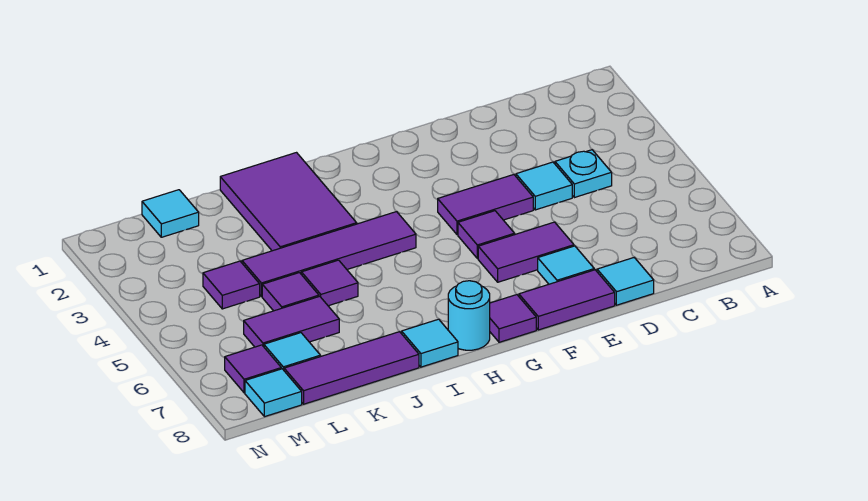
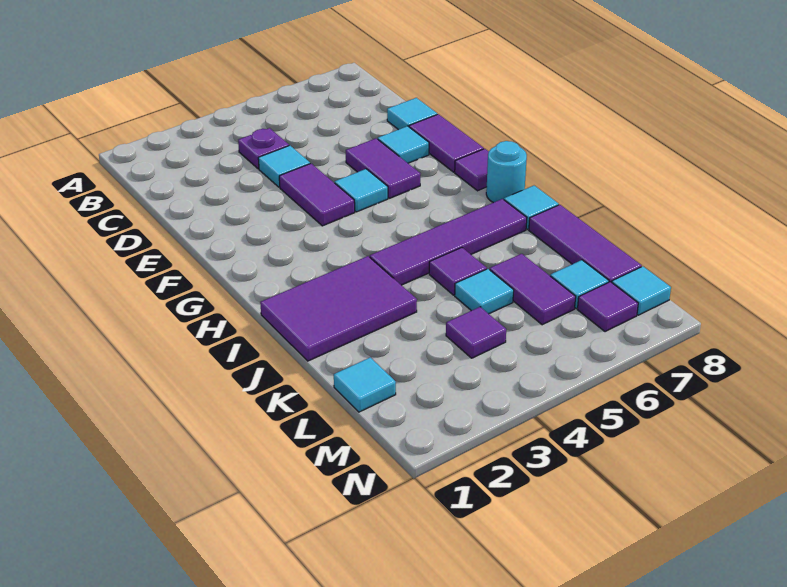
cyan plate C4 level 1 -> purple plate C4 level 1
purple tile F5 level 1 -> cyan tile F5 level 1
purple tile H4:K4 level 1 -> purple tile I4:I7 level 1
purple tile K5 level 1 -> cyan tile K5 level 1

